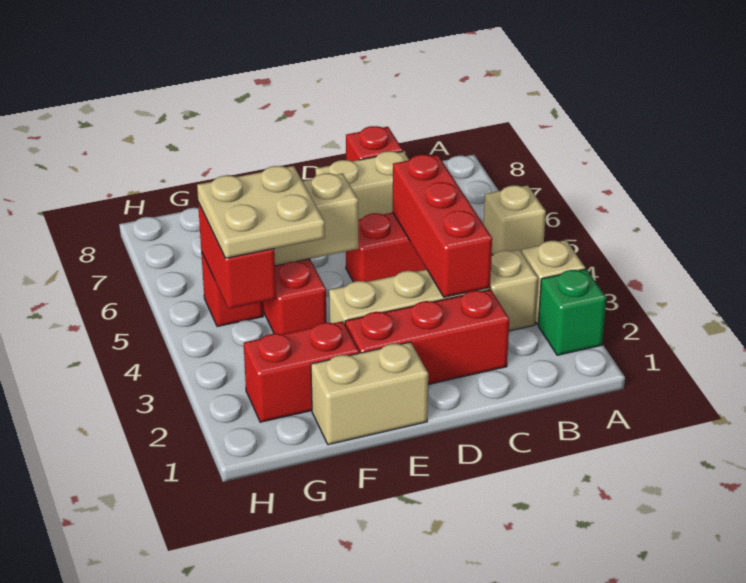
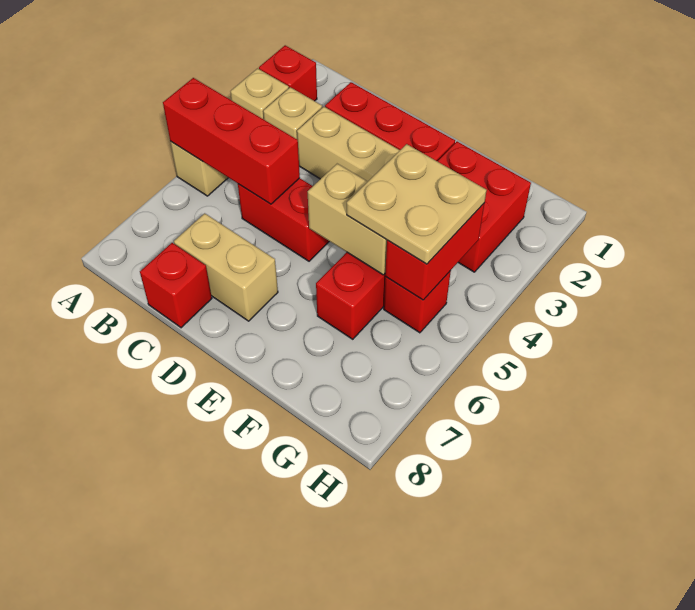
green brick A2 level 1 -> red brick A2 level 1
red brick C3:C5 level 2 -> red brick A5:C5 level 2
tan brick E1:F1 level 1 -> none
red brick F2:G2 level 1 -> red brick F2:G3 level 1

